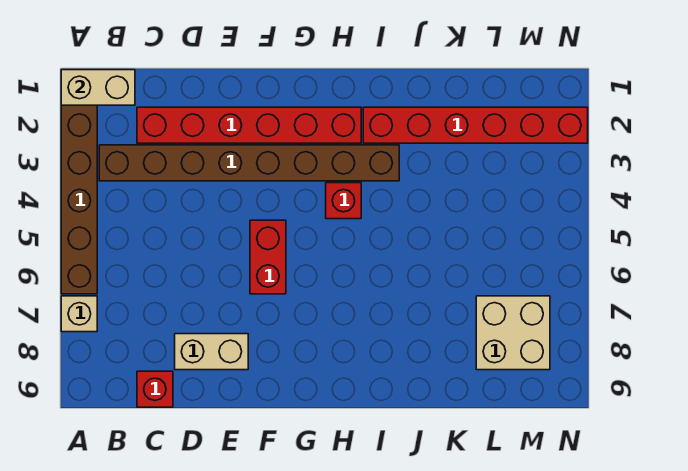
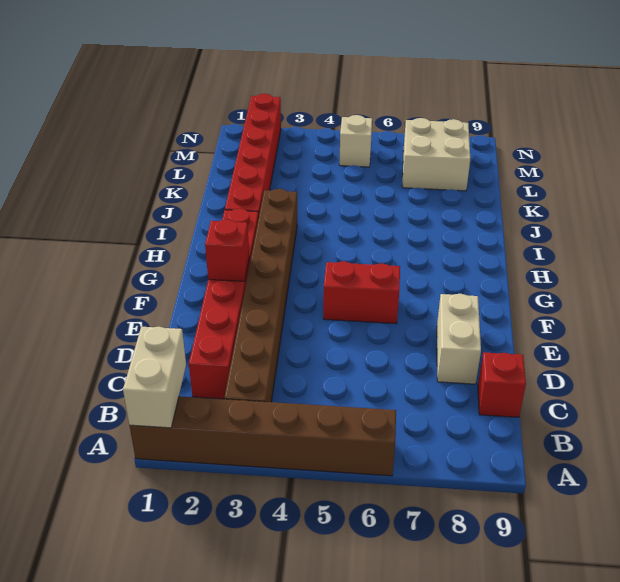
tan brick A7 level 1 -> tan brick M5 level 1
red brick H4 level 1 -> red brick F2 level 2

